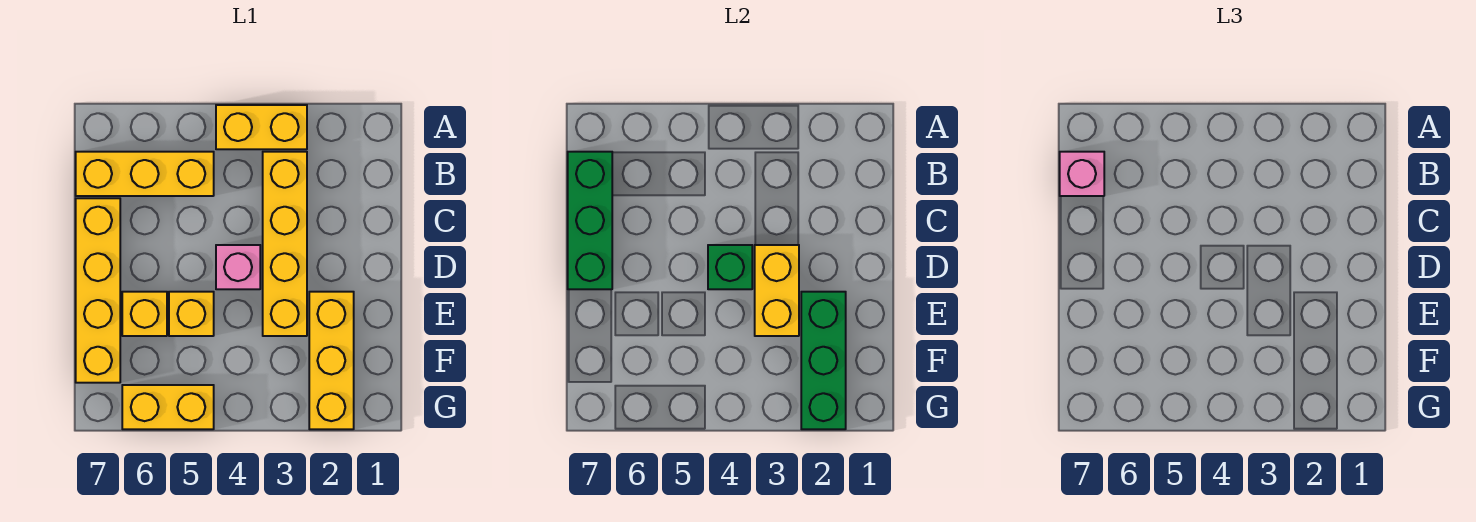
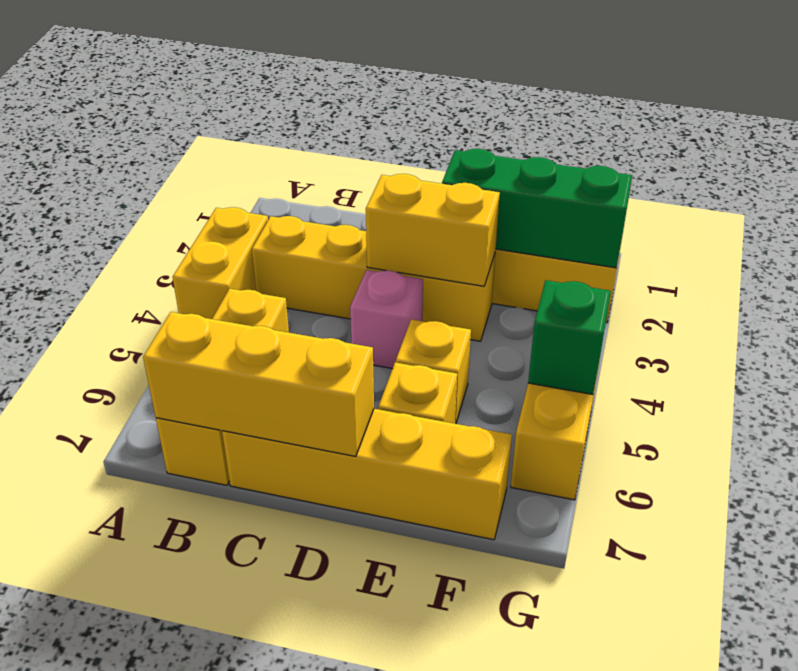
green brick B7:D7 level 2 -> yellow brick B7:D7 level 2
pink brick B7 level 3 -> none
green brick D4 level 2 -> green brick G5 level 2

